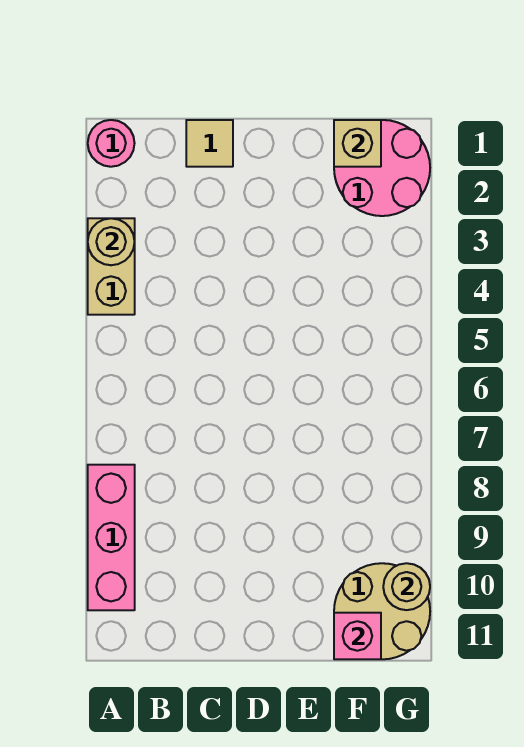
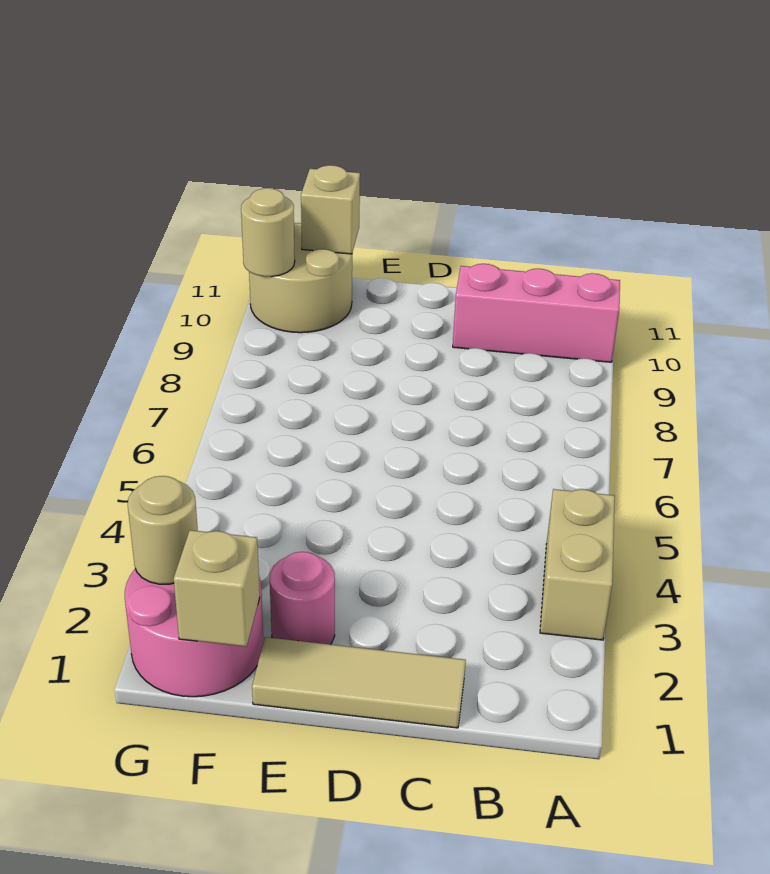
pink round brick A1 level 1 -> pink round brick E2 level 1
tan round brick A3 level 2 -> tan round brick G2 level 2
pink brick A8:A10 level 1 -> pink brick A10:C10 level 1
tan tile C1 level 1 -> tan tile C1:E1 level 1
pink brick F11 level 2 -> tan brick F11 level 2

